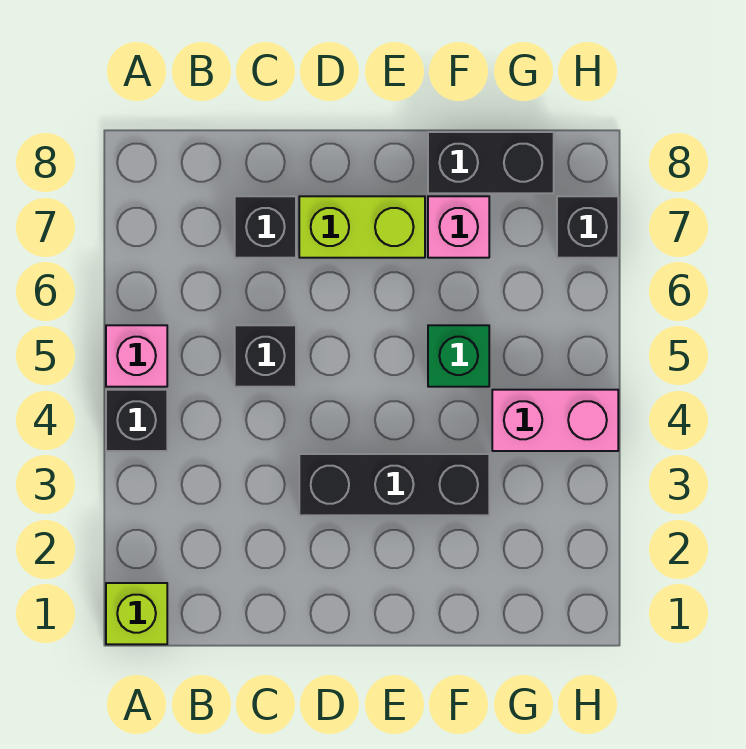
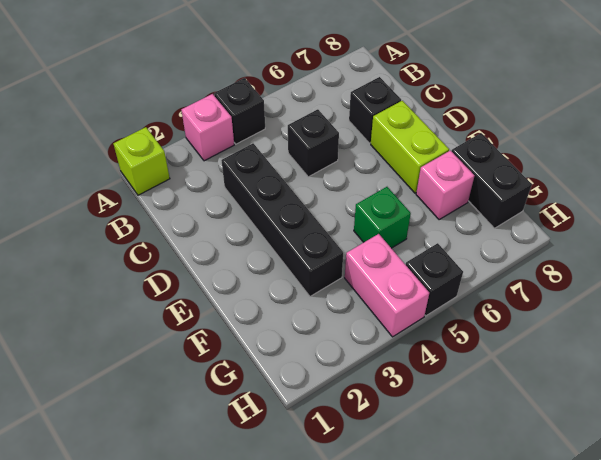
pink brick A5 level 1 -> pink brick A3 level 1
black brick D3:F3 level 1 -> black brick C3:F3 level 1
black brick H7 level 1 -> black brick H5 level 1

